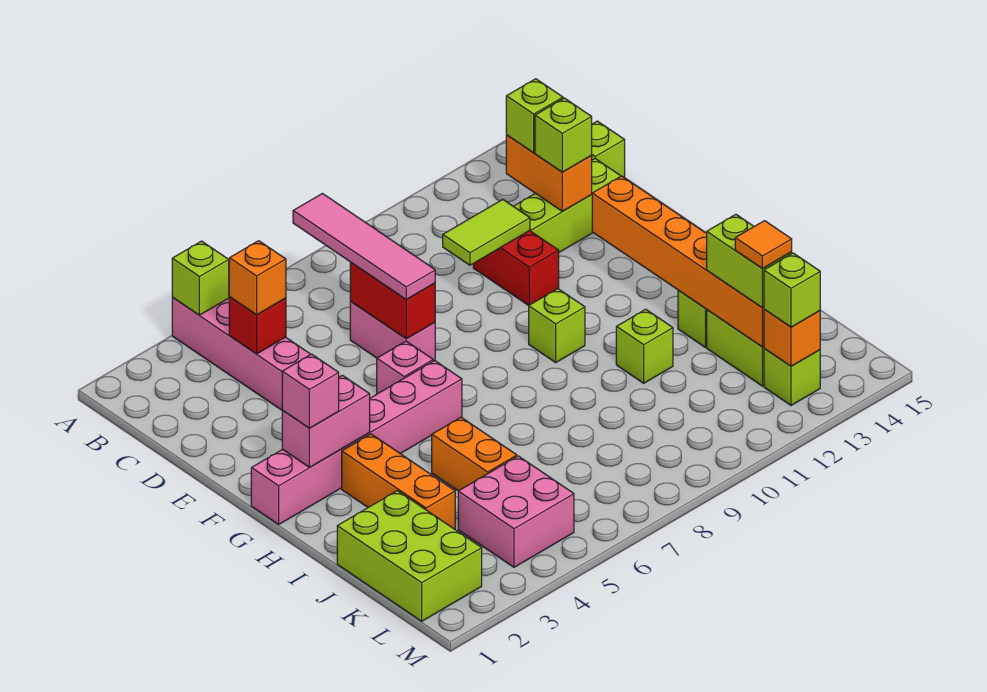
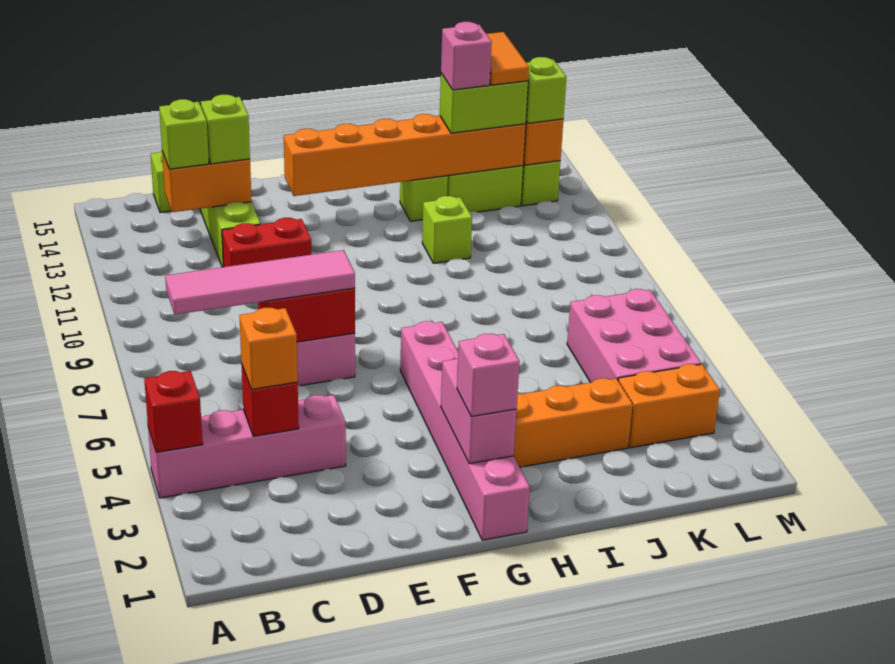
lime brick A4 level 2 -> red brick A4 level 2
lime tile D10:D11 level 2 -> none
pink brick F6 level 1 -> pink brick J13 level 4
lime brick G10 level 1 -> none
orange brick I5:J5 level 1 -> orange brick K3:L3 level 1
lime brick J1:L2 level 1 -> none
pink brick K4:L5 level 1 -> pink brick K4:L6 level 1
orange tile K13 level 4 -> orange tile K13:K14 level 4

